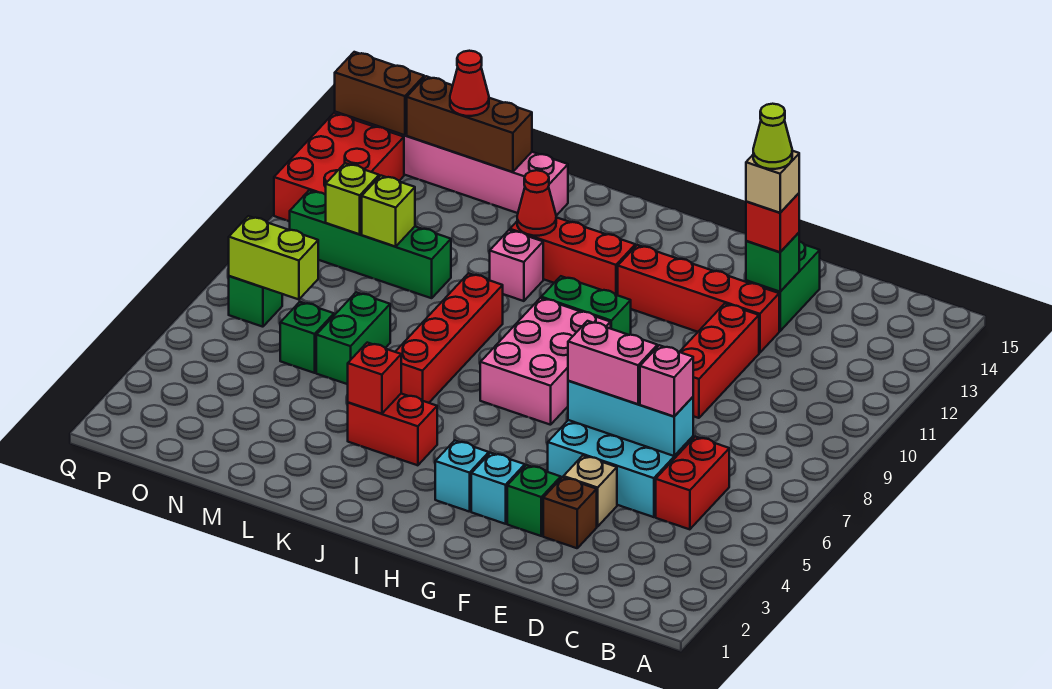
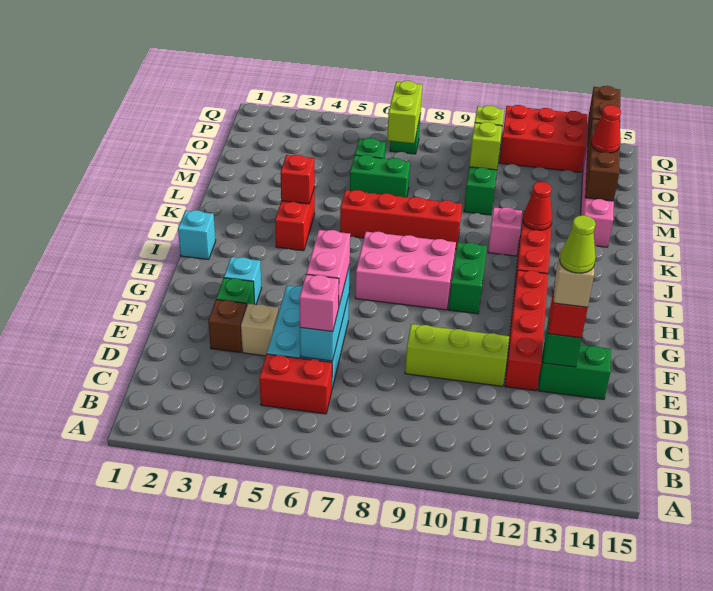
red brick E9:E11 level 1 -> lime brick E9:E11 level 1
cyan brick H3 level 1 -> cyan brick I1 level 1

